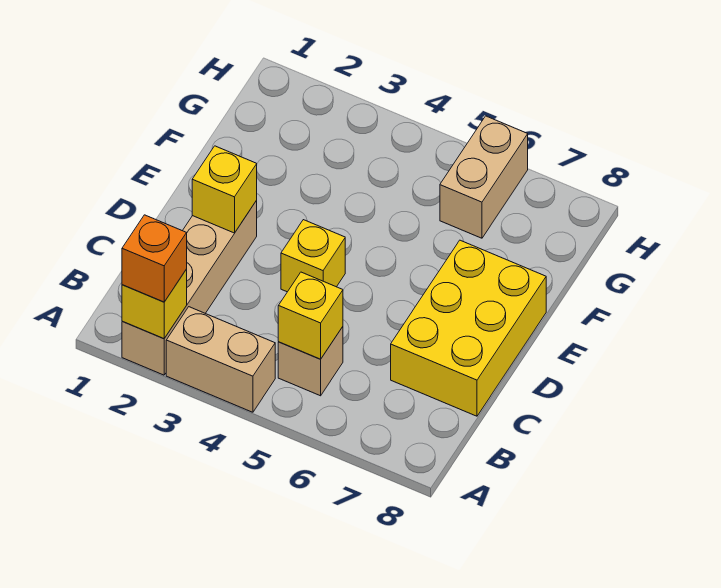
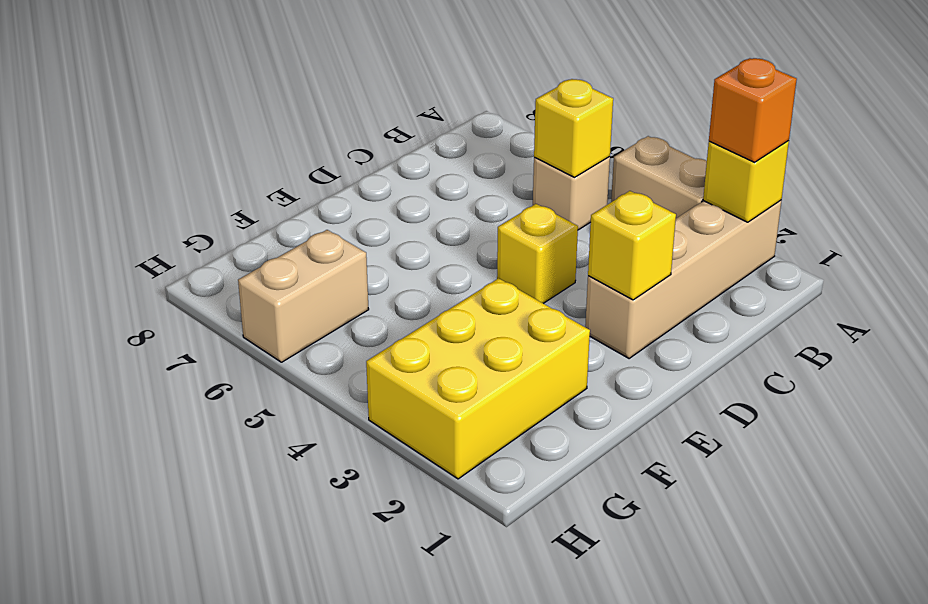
yellow brick C7:E8 level 1 -> yellow brick F2:H3 level 1

